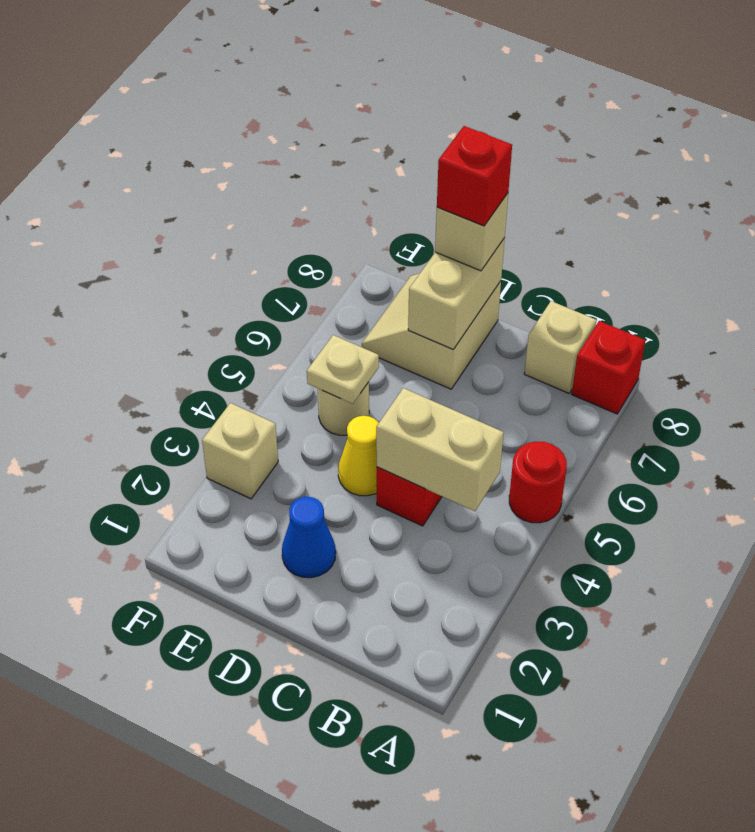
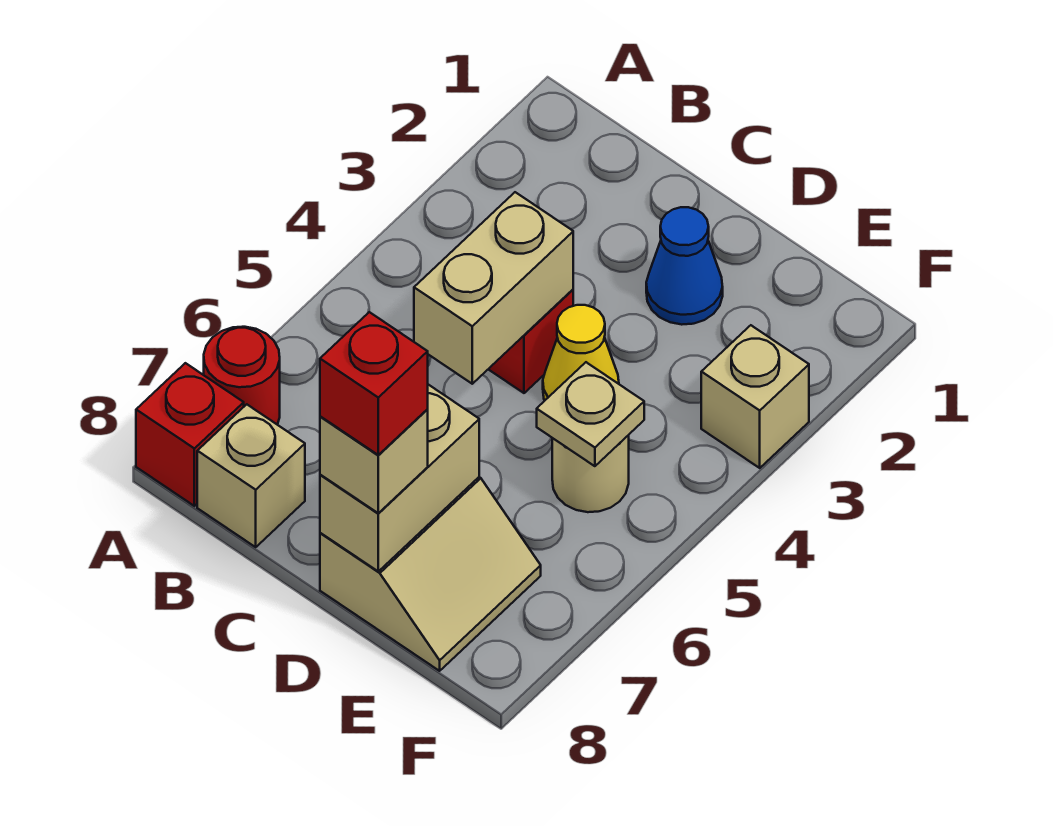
red round brick A5 level 1 -> red round brick A7 level 1
tan brick B4:C4 level 2 -> tan brick C4:C5 level 2

